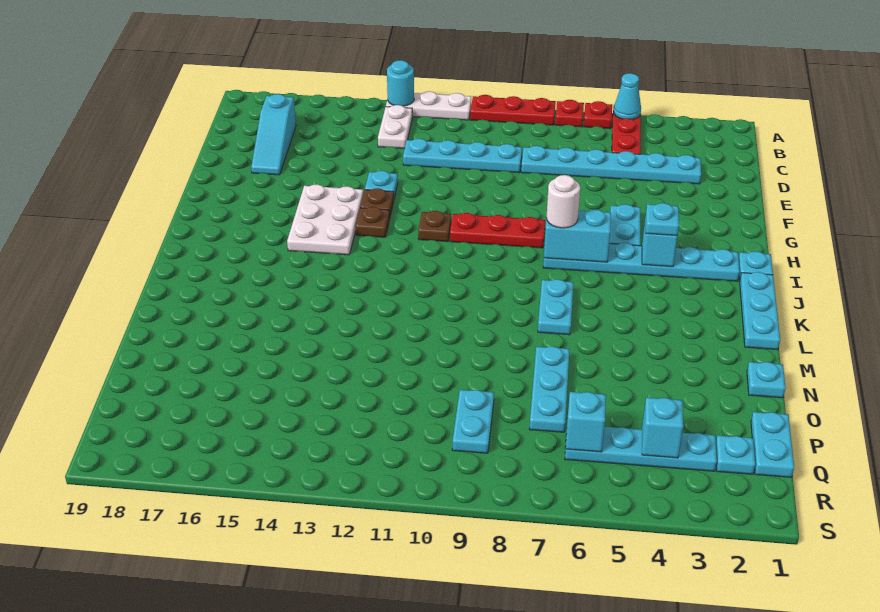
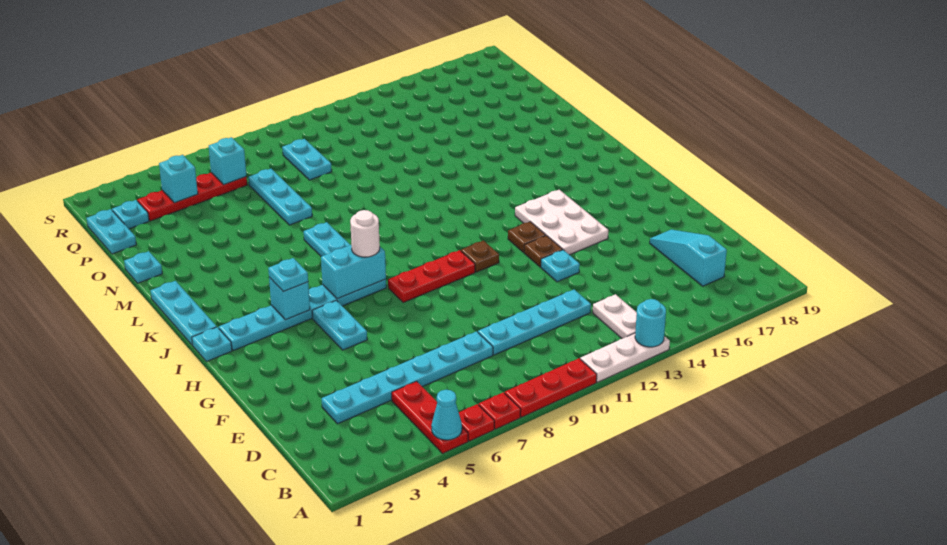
cyan plate Q3:Q6 level 1 -> red plate Q3:Q6 level 1

